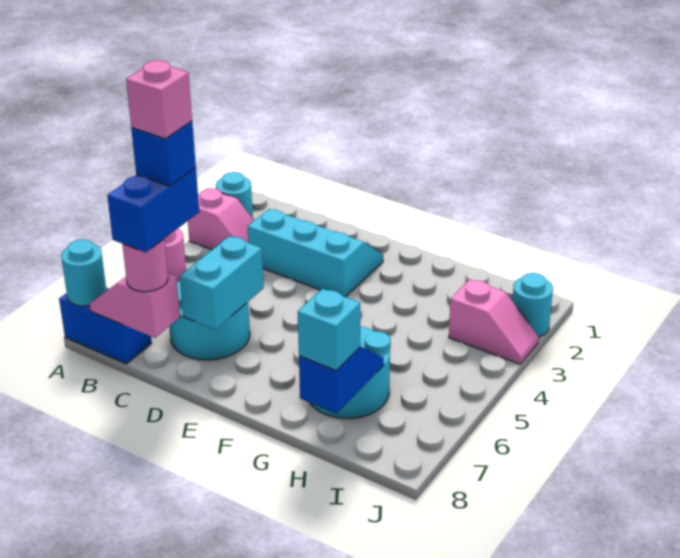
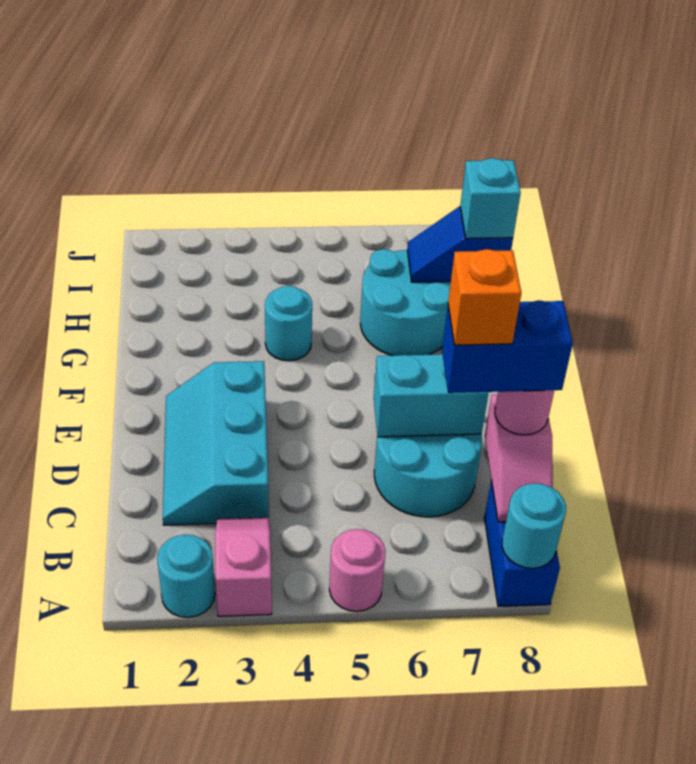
blue brick C7 level 5 -> orange brick C7 level 5
pink brick C7 level 6 -> none
pink slope I3:J3 level 1 top I -> none
cyan round brick J2 level 1 -> cyan round brick G4 level 1

